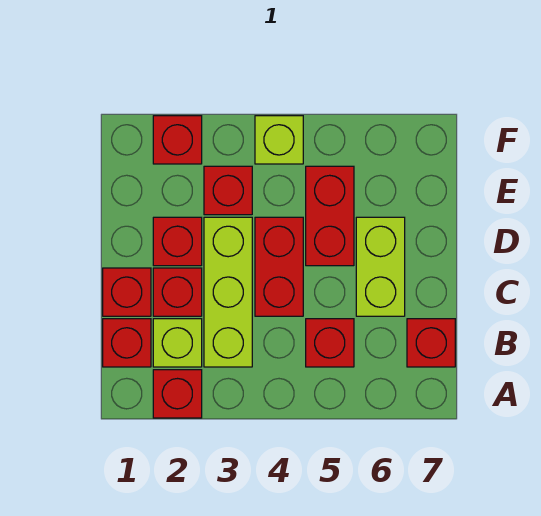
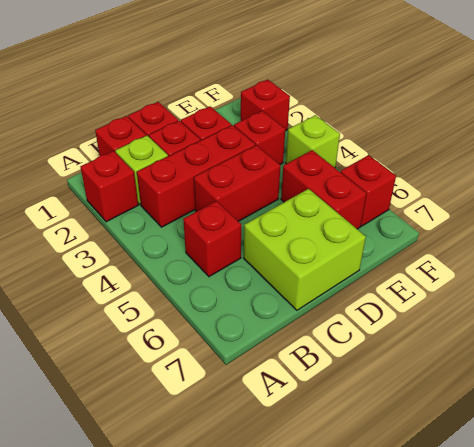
lime brick B3:D3 level 1 -> red brick B3:D3 level 1
red brick B7 level 1 -> red brick F6 level 1
lime brick C6:D6 level 1 -> lime brick C6:D7 level 1
red brick D5:E5 level 1 -> red brick E5:E6 level 1

